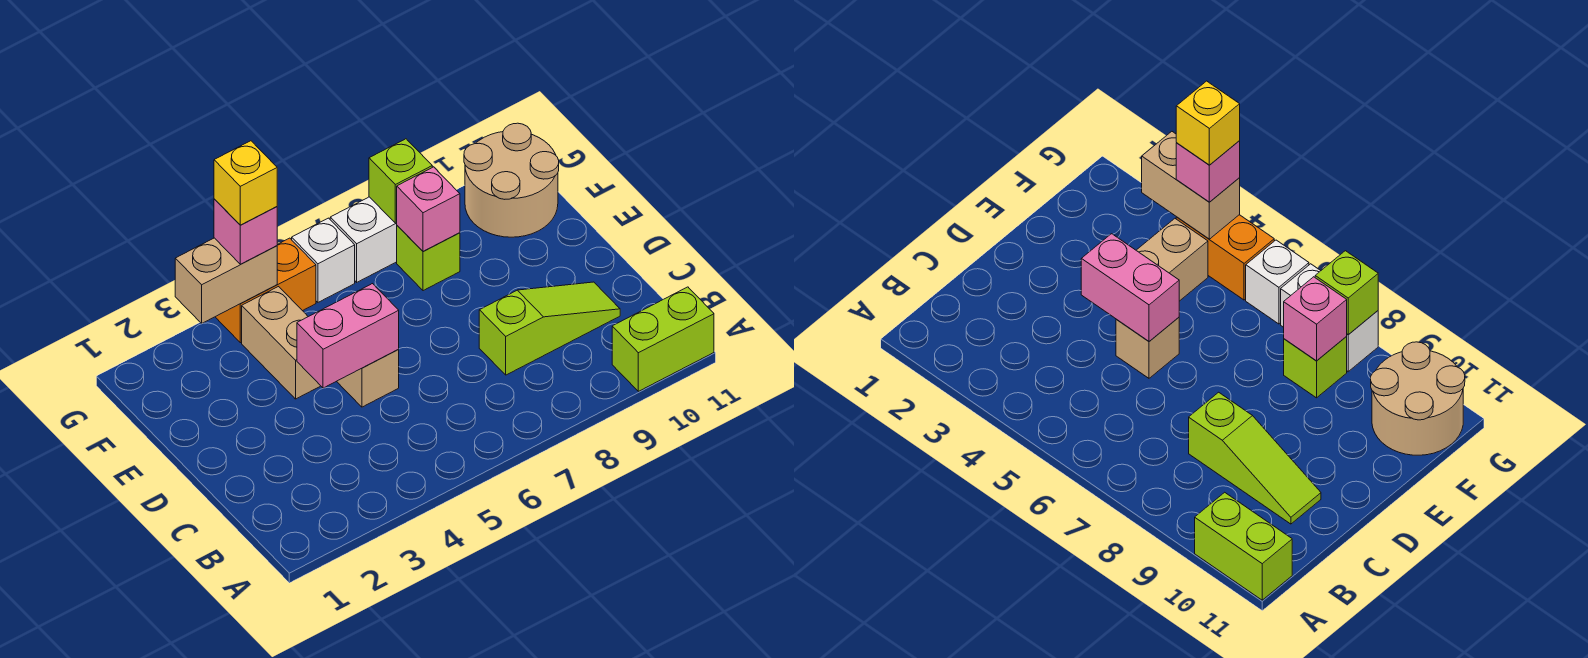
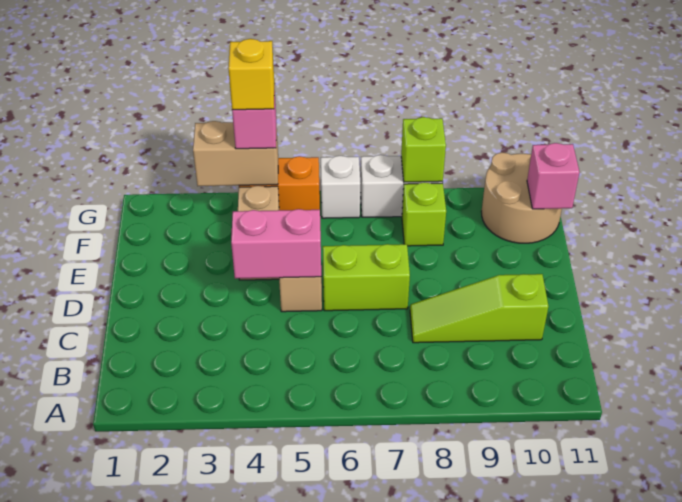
lime brick A10:A11 level 1 -> lime brick D6:D7 level 1
lime slope C8:C10 level 1 top 8 -> lime slope C8:C10 level 1 top 10
pink brick F8 level 2 -> pink brick F11 level 2

